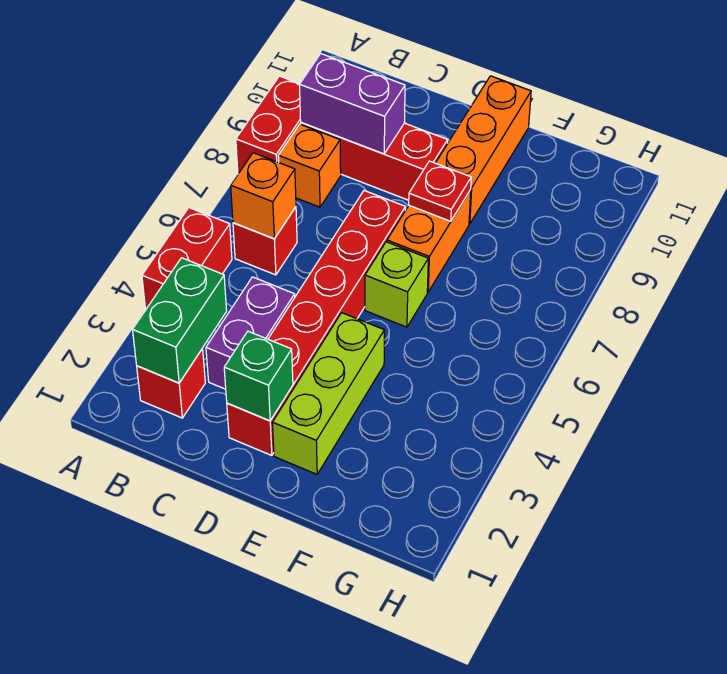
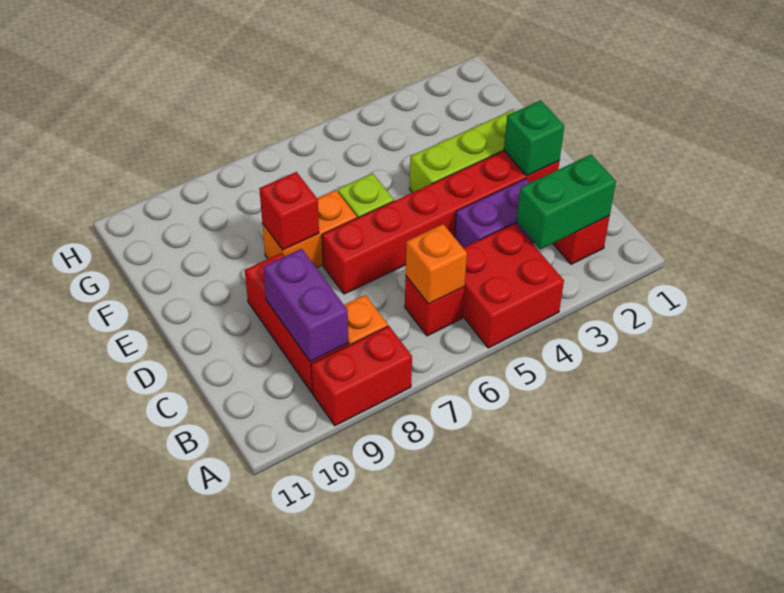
red brick A4:A5 level 1 -> red brick A4:B5 level 1
red plate E8 level 2 -> red brick E8 level 2
orange brick E9:E11 level 1 -> none

